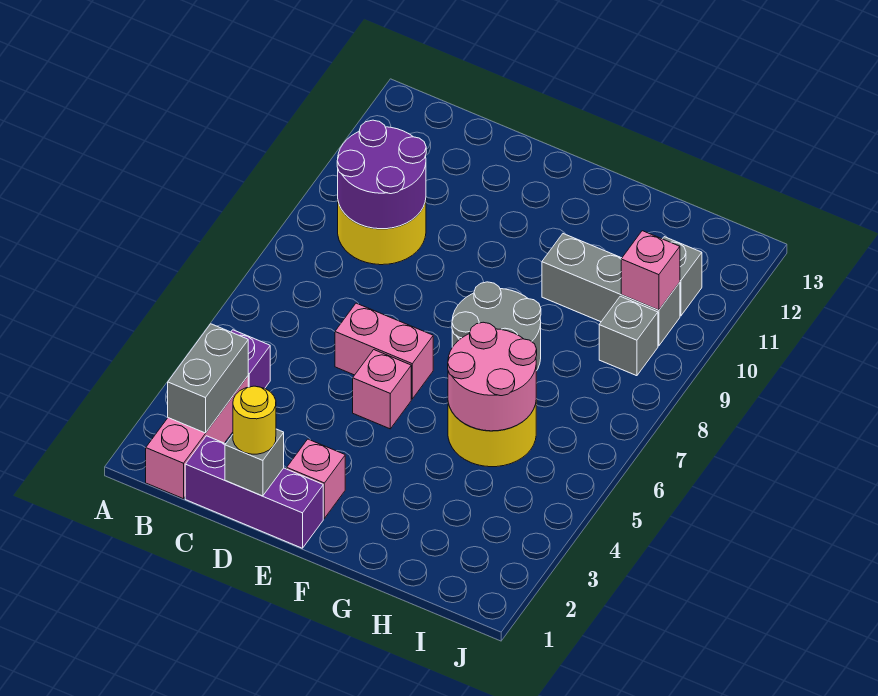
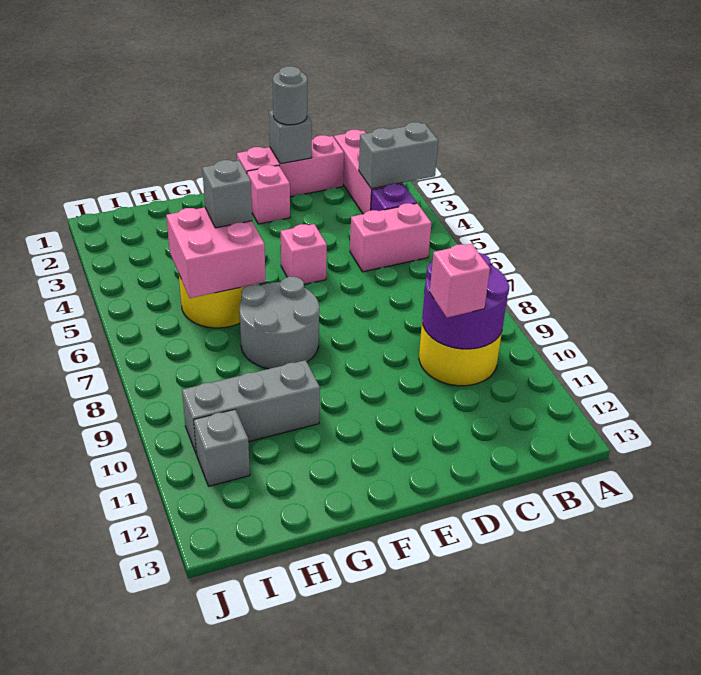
grey brick B2:B3 level 2 -> grey brick A3:B3 level 2
purple brick C1:E1 level 1 -> pink brick C1:E1 level 1
yellow round brick D1 level 3 -> grey round brick D1 level 3
pink brick D6:E6 level 1 -> pink brick B5:C5 level 1
pink round brick G5:H6 level 2 -> pink brick G5:H6 level 2
grey brick I9 level 1 -> grey brick G5 level 3
pink brick I10 level 2 -> pink brick C10 level 3

